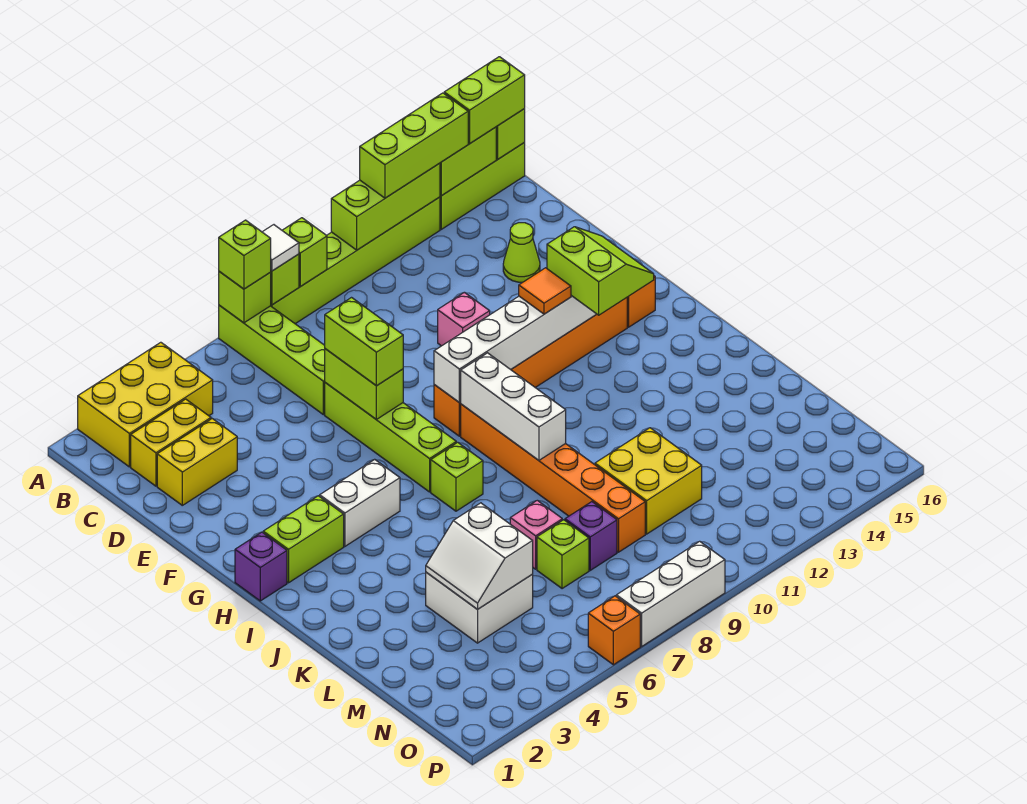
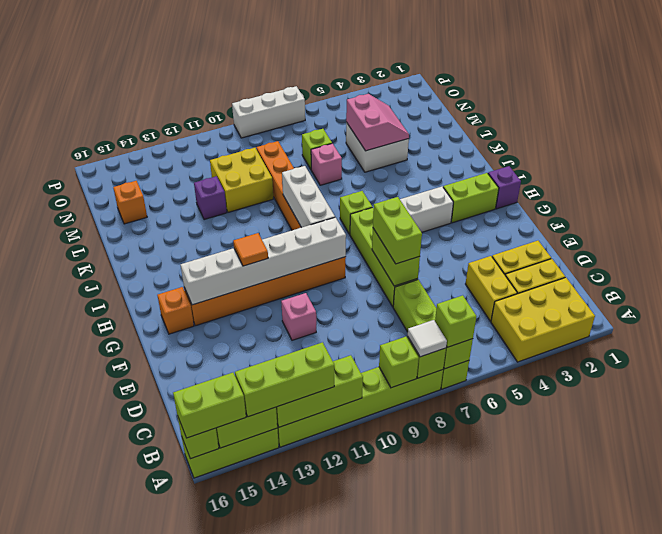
none -> yellow brick C4:D4 level 1
lime cone D14 level 1 -> none
lime slope G13:H14 level 3 top 13 -> none
white slope L4:M5 level 2 top 5 -> pink slope L4:M5 level 2 top 5
purple brick M8 level 1 -> purple brick L12 level 1
orange brick P6 level 1 -> orange brick M15 level 1

